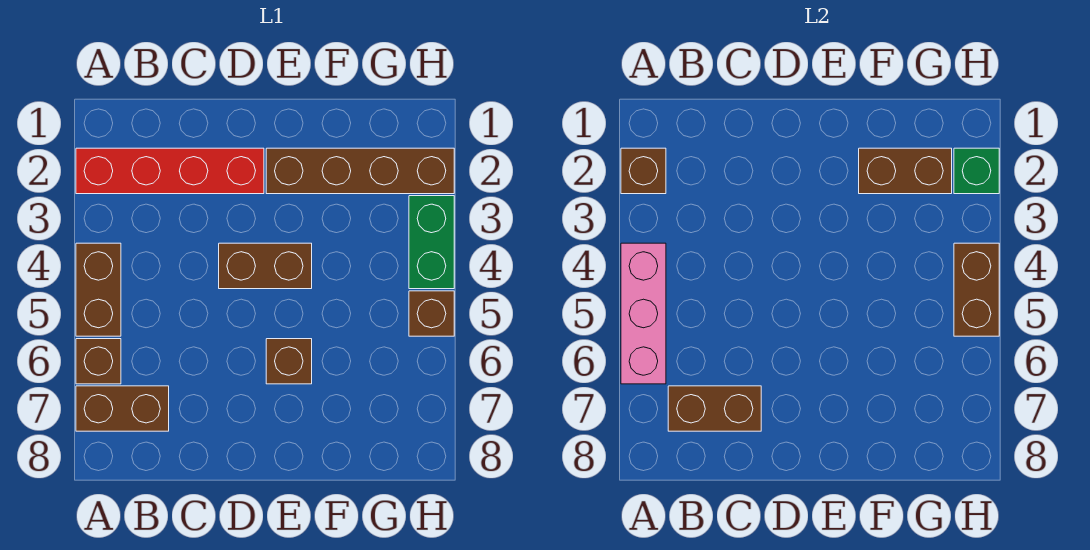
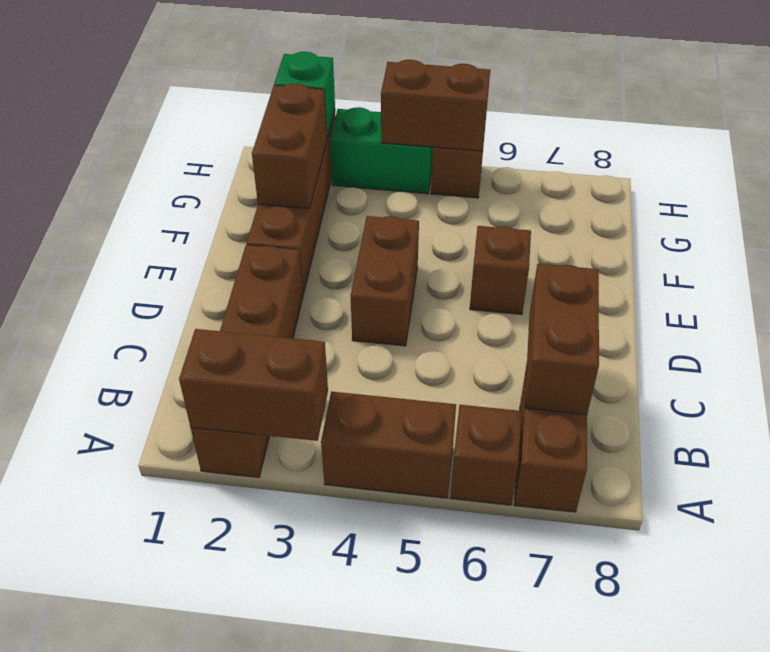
red brick A2:D2 level 1 -> brown brick A2:D2 level 1
brown brick A2 level 2 -> brown brick A2:A3 level 2
pink brick A4:A6 level 2 -> none

